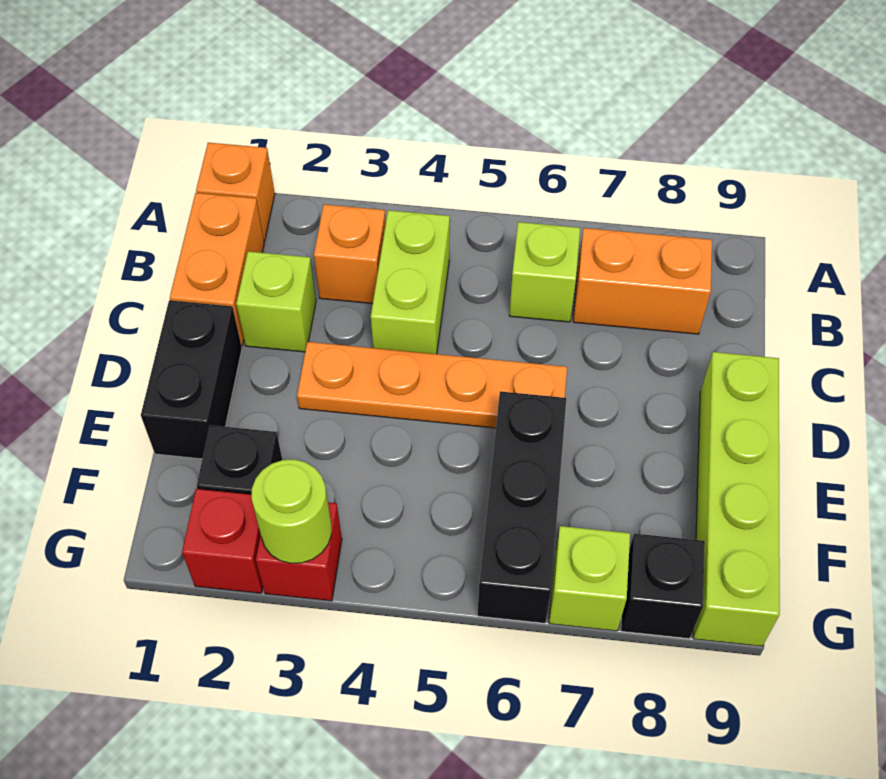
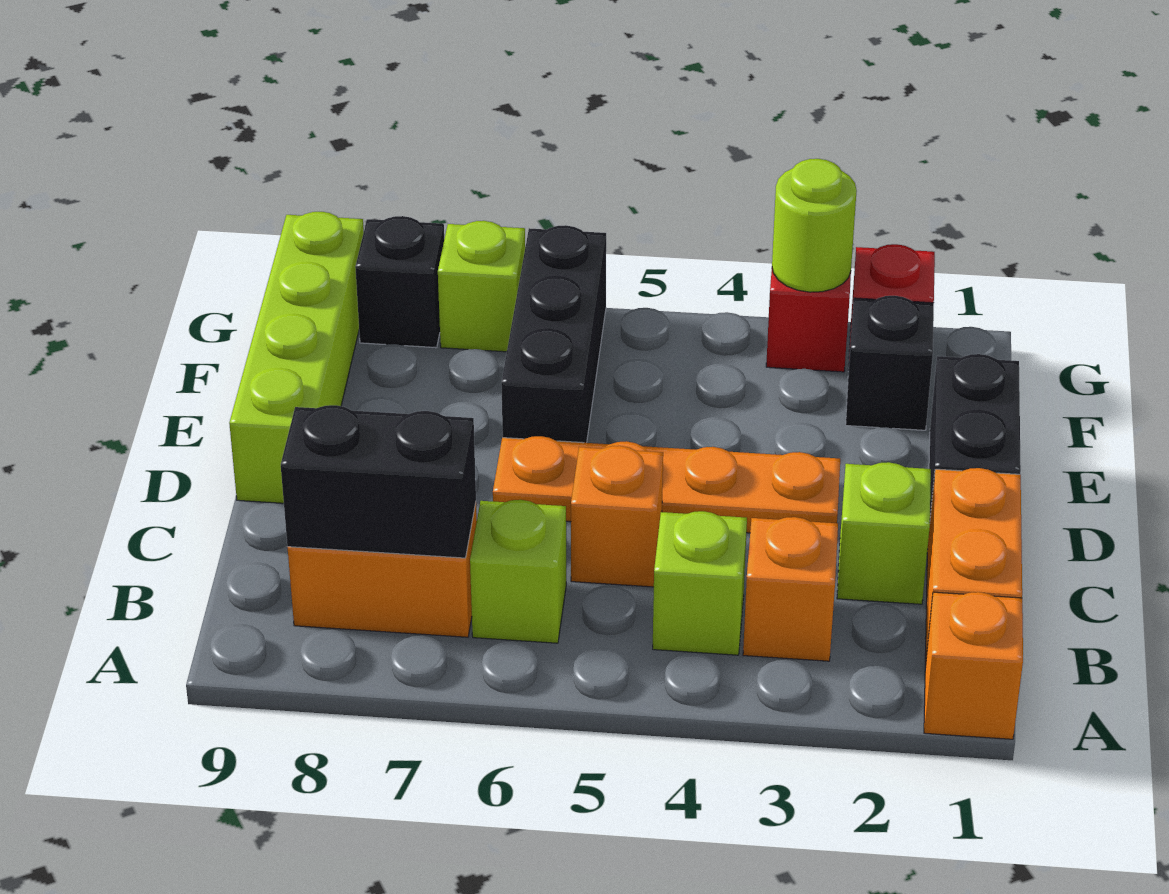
lime brick B4:C4 level 1 -> lime brick B4 level 1
none -> black brick B7:B8 level 2
none -> orange brick C5 level 1

